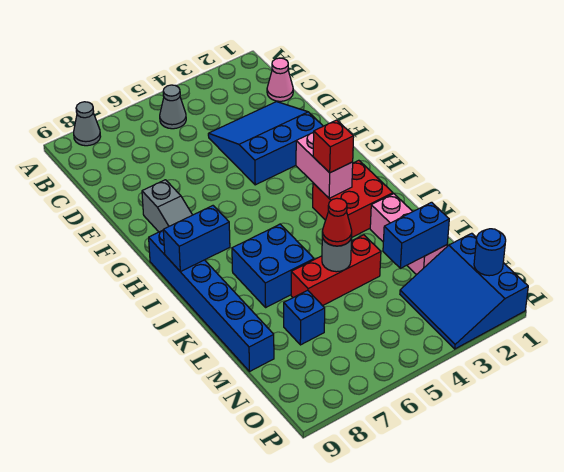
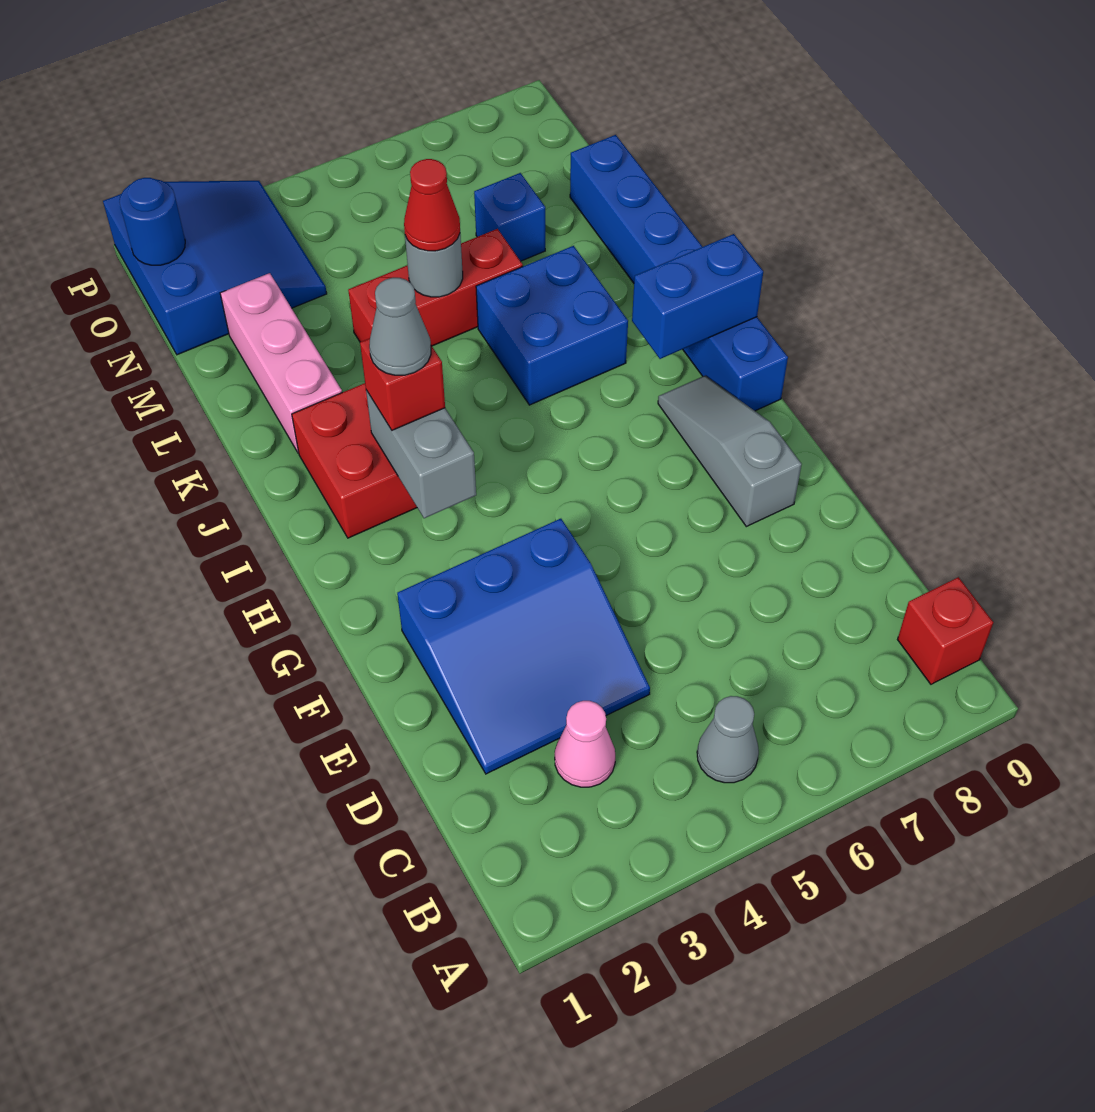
grey cone A8 level 1 -> grey cone I3 level 4
none -> red brick B9 level 1
pink cone C1 level 1 -> pink cone C3 level 1
pink brick H3:I3 level 2 -> grey brick H3:I3 level 2
blue brick M2:M3 level 2 -> none

